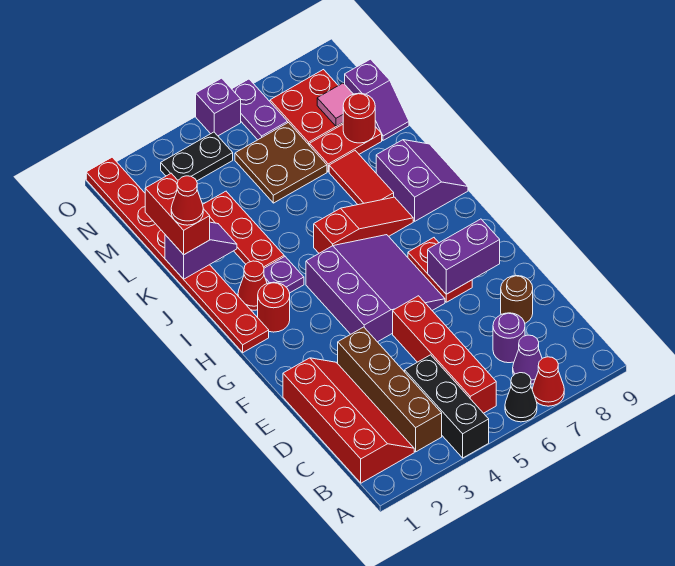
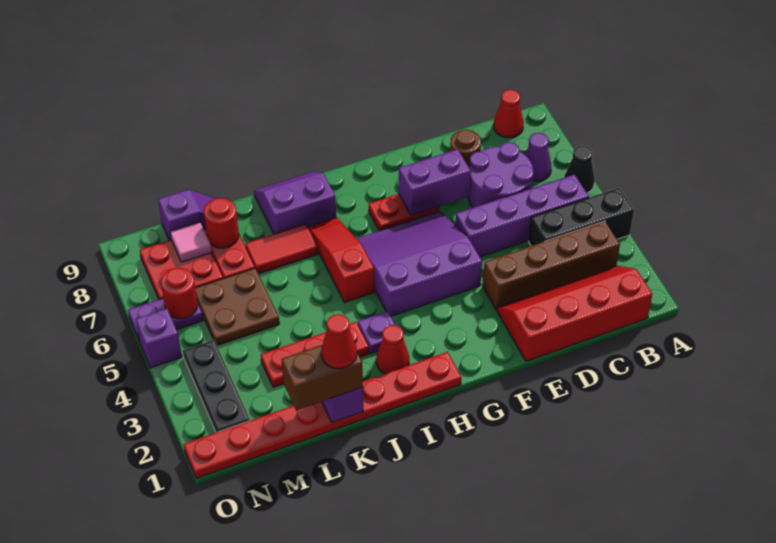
red cone A7 level 1 -> red cone B9 level 1
red brick B5:E5 level 1 -> purple brick B5:E5 level 1
purple round brick C7 level 1 -> purple round brick C6:D7 level 1
purple brick F7:F8 level 2 -> purple brick E7:F7 level 2
red round brick H2 level 1 -> red round brick N6 level 2
red brick K1:L1 level 3 -> brown brick K1:L1 level 3
black plate N3:N4 level 1 -> black plate N2:N4 level 1

